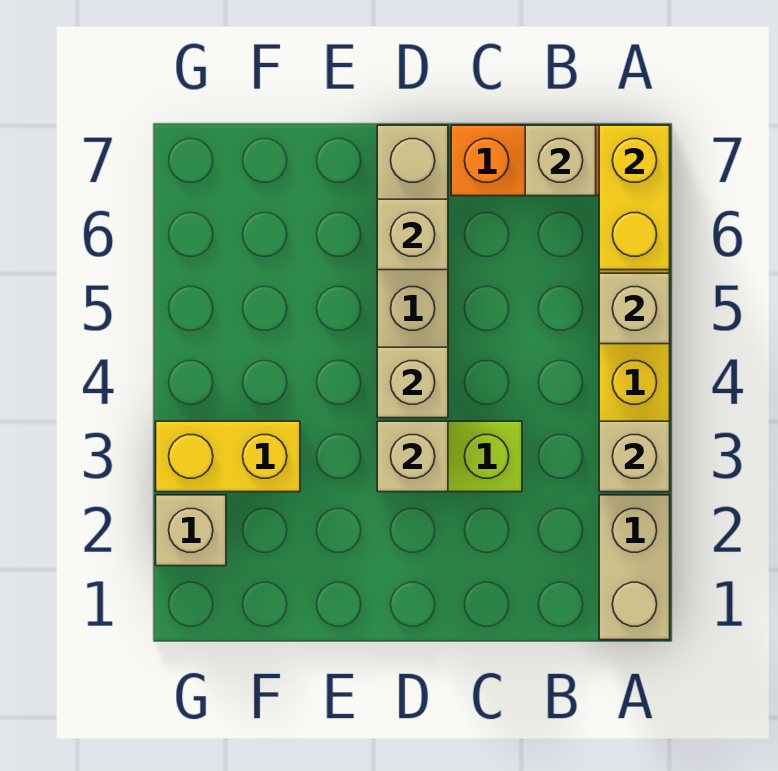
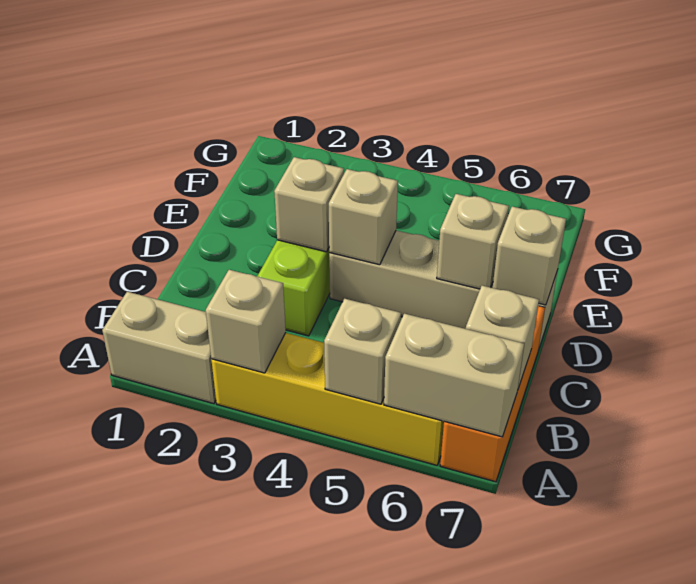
yellow brick A6:A7 level 2 -> tan brick A6:A7 level 2
yellow brick F3:G3 level 1 -> none
tan brick G2 level 1 -> tan brick D7 level 2

